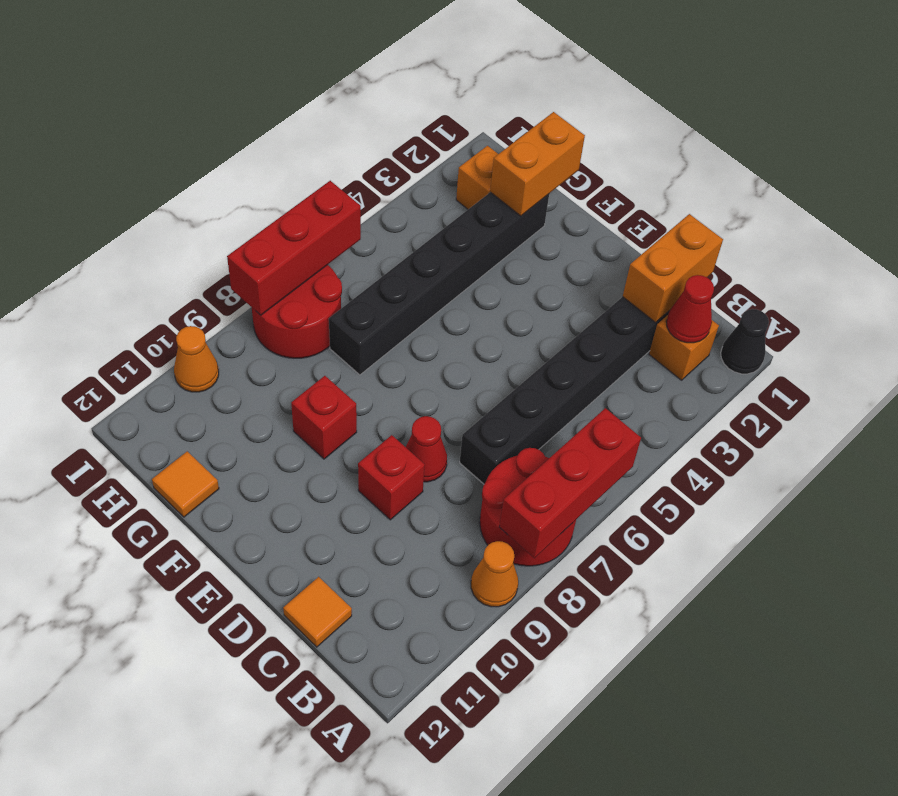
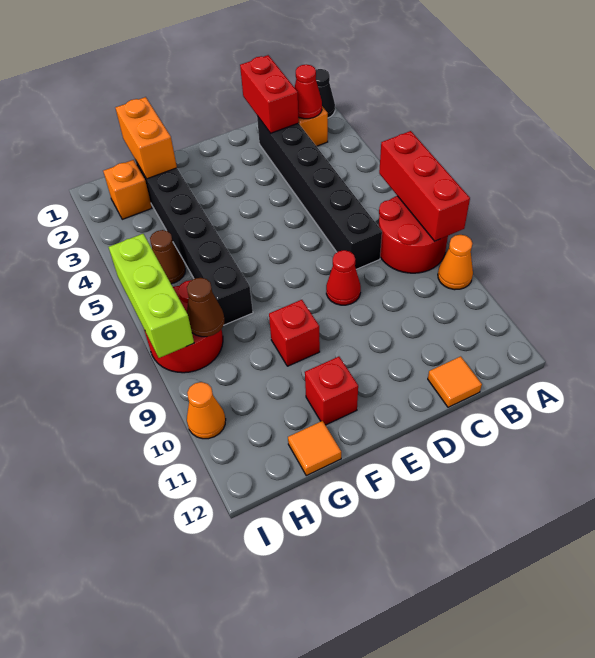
orange brick C1:C2 level 2 -> red brick C1:C2 level 2
red brick D9 level 1 -> red brick F11 level 1
none -> brown cone H5 level 1
none -> brown cone H8 level 2
red brick I6:I8 level 2 -> lime brick I6:I8 level 2

